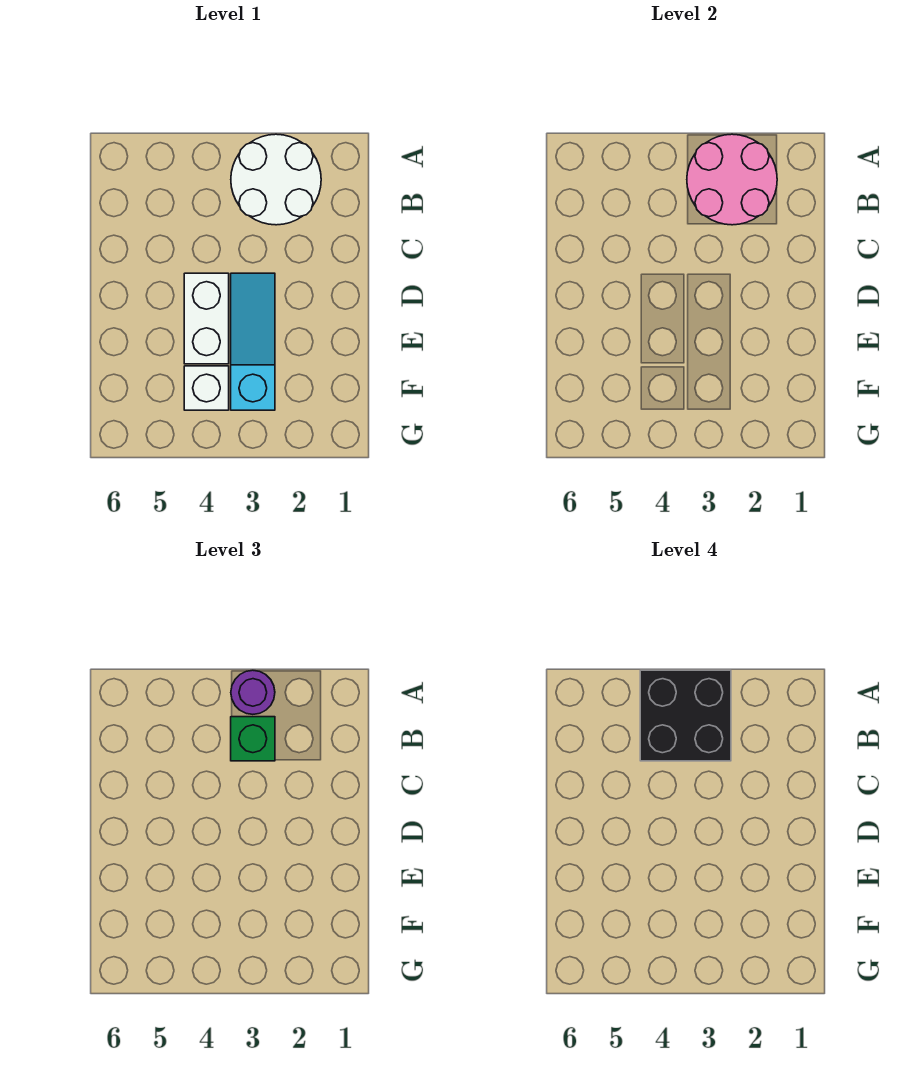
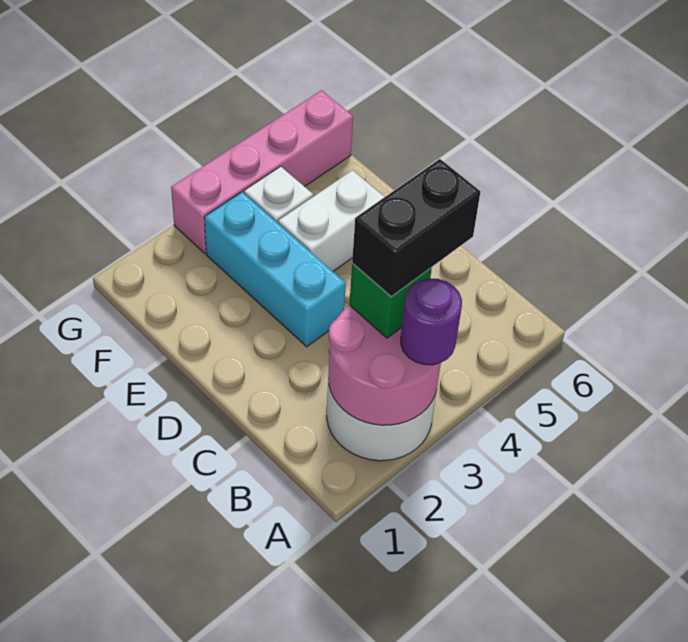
black brick A3:B4 level 4 -> black brick B3:B4 level 4
cyan slope D3:F3 level 1 top F -> cyan brick D3:F3 level 1
white brick D4:E4 level 1 -> white brick E4:E5 level 1
none -> pink brick G3:G6 level 1

